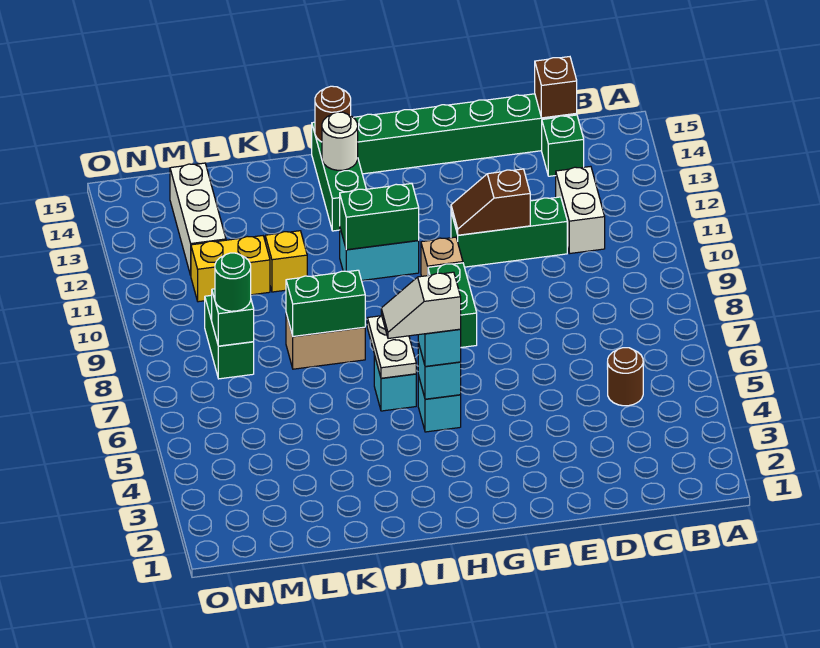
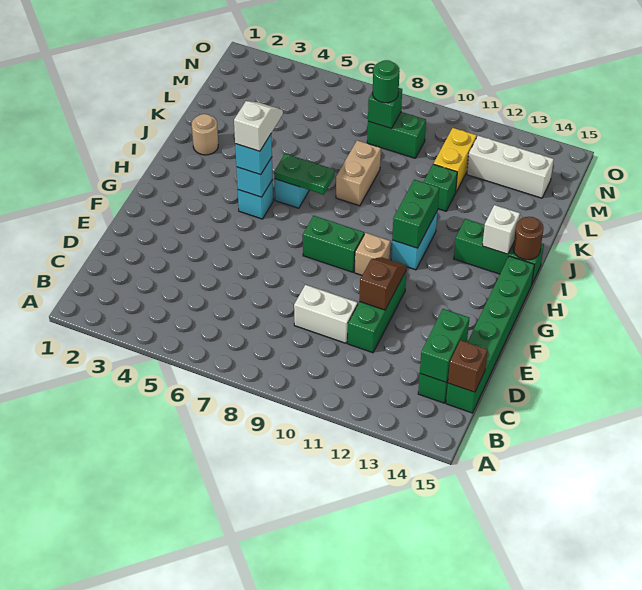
brown round brick C5 level 1 -> none
white brick C11:C12 level 1 -> white brick D9:D10 level 1
white plate I6:I7 level 2 -> green plate I6:I7 level 2
white round brick I14 level 2 -> white brick I14 level 2
none -> tan round brick J2 level 1
green brick J8:K8 level 2 -> green brick C14:D14 level 2
yellow brick K11 level 1 -> green brick K11 level 1

